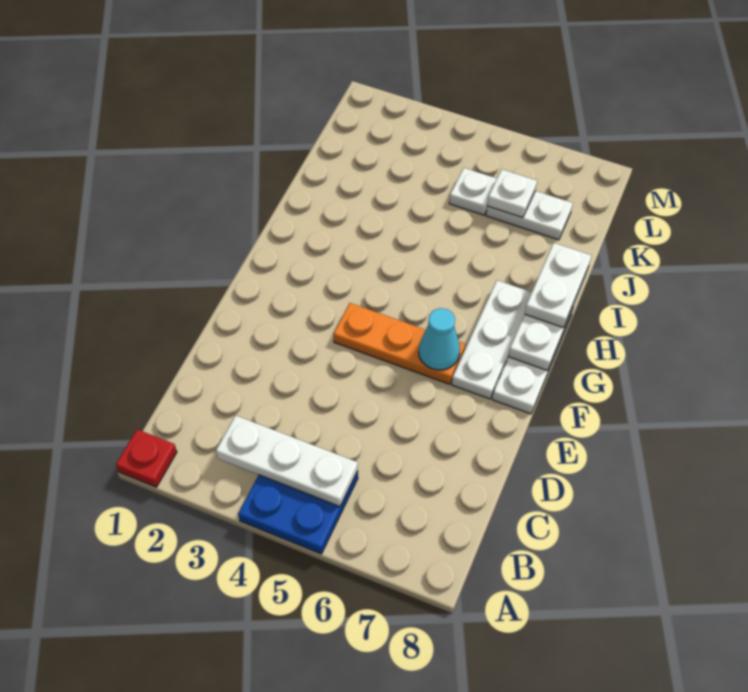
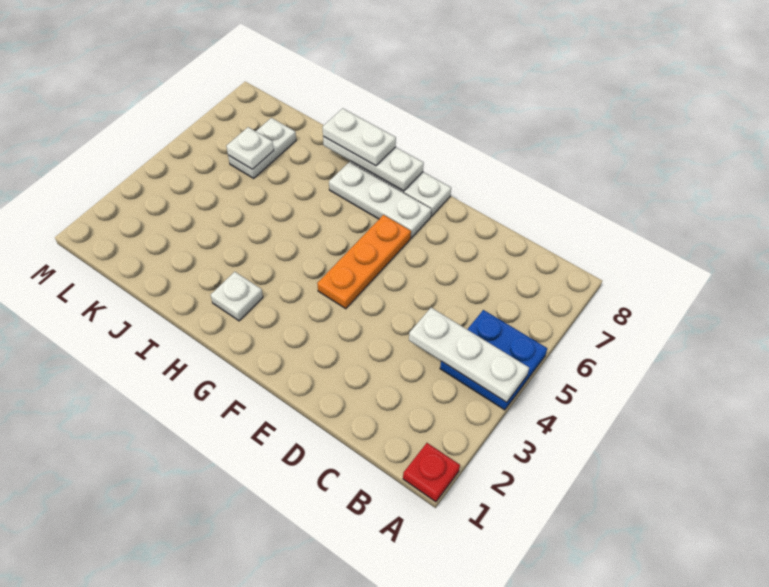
white plate B3:B5 level 2 -> white plate A4:C4 level 2
cyan cone F6 level 2 -> none
white plate K5 level 1 -> white plate H2 level 1

